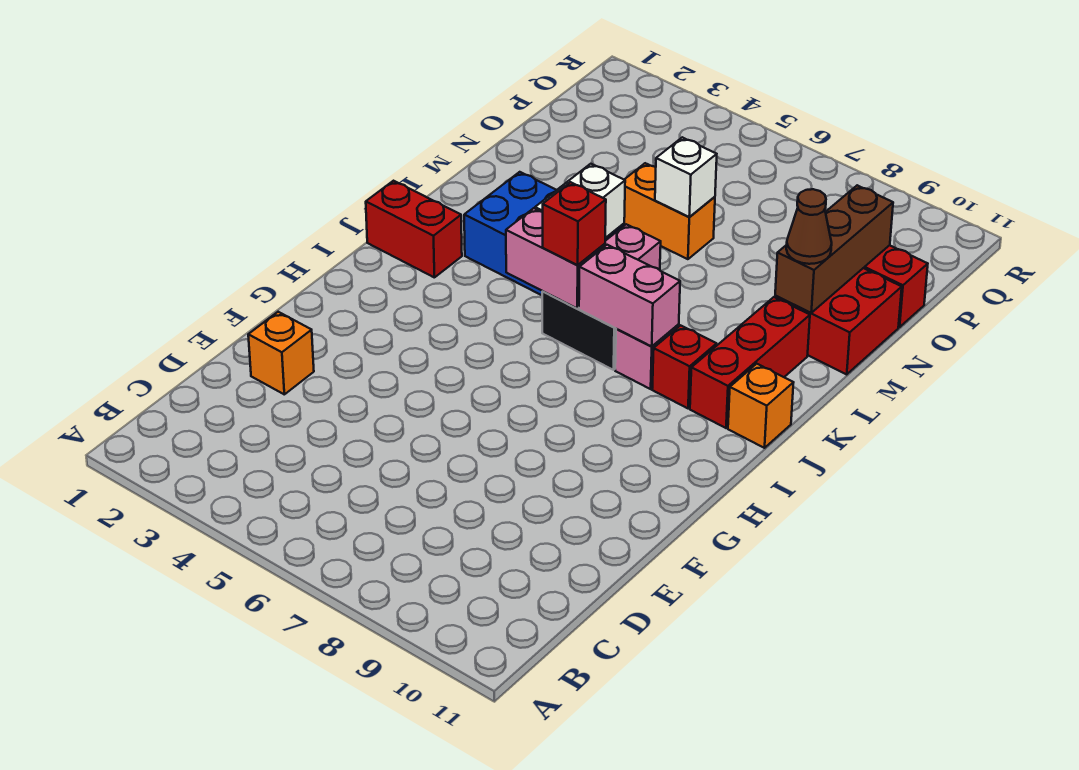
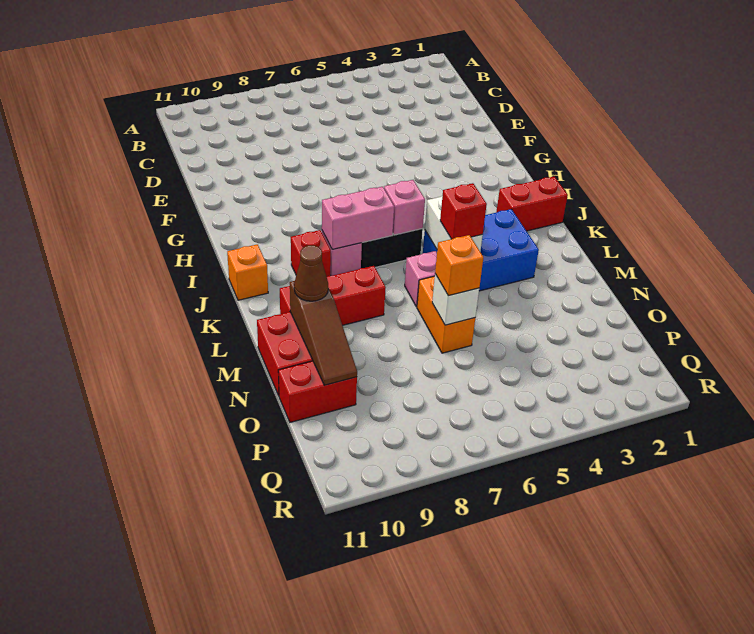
orange brick E2 level 1 -> orange brick N6 level 3
pink brick J5:J6 level 2 -> pink brick J6 level 2
red brick J6 level 3 -> red brick L5 level 3
red brick J10:L10 level 1 -> red brick L8:L10 level 1
brown brick M10:O10 level 2 -> brown slope M10:O10 level 2 top M
orange brick N5:N6 level 1 -> orange brick M6:N6 level 1

